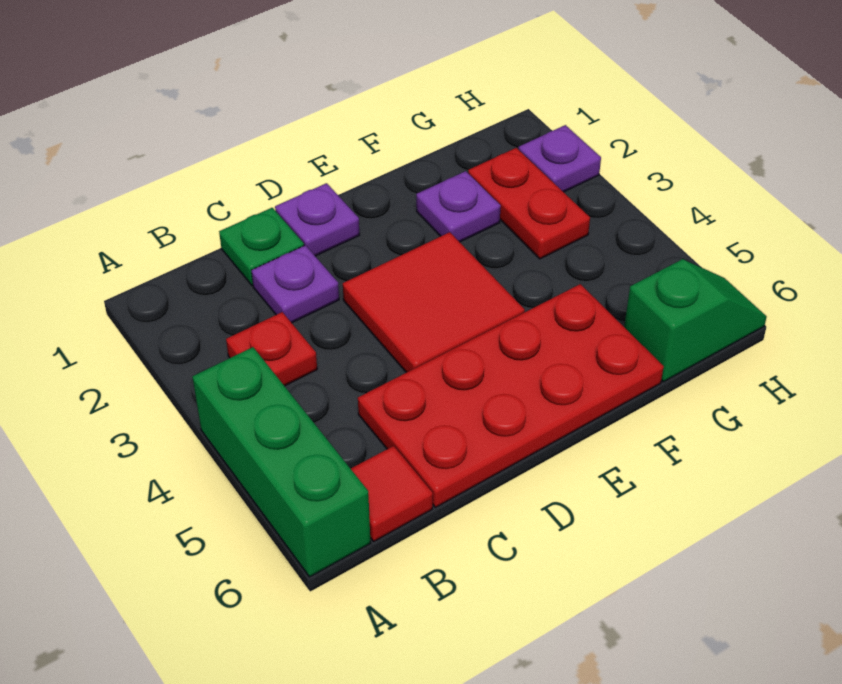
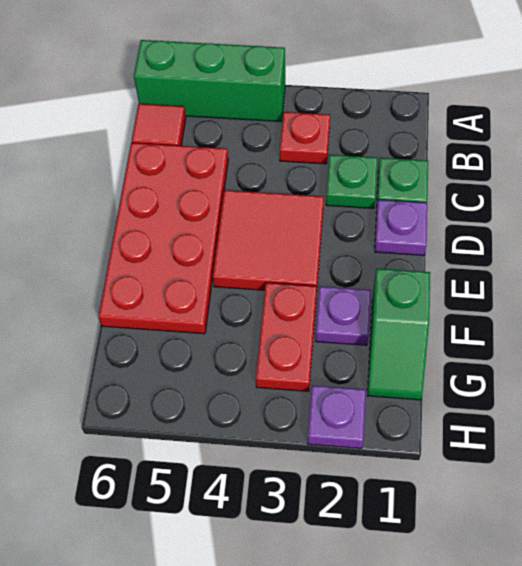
purple plate C2 level 1 -> green plate C2 level 1
red plate G2:G3 level 1 -> red plate F3:G3 level 1
green slope G6:H6 level 1 top G -> green slope F1:G1 level 1 top F

